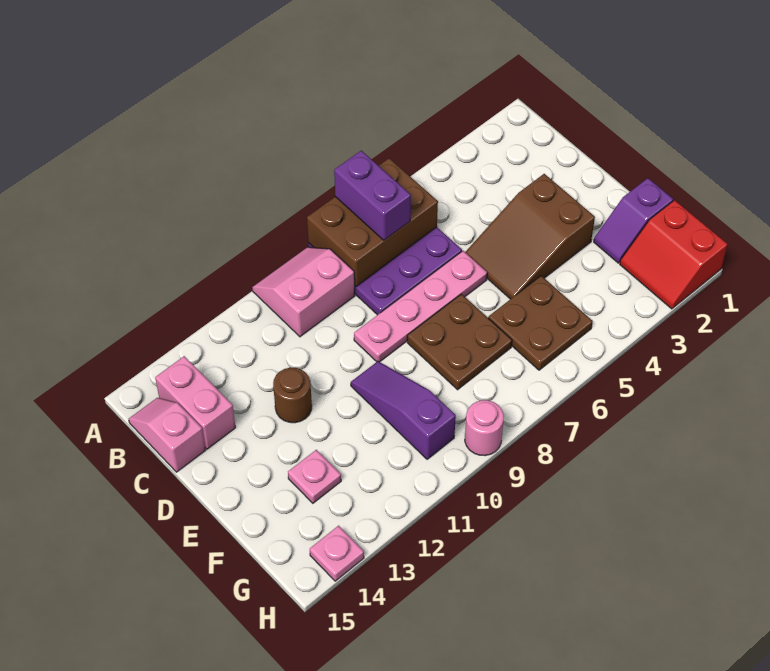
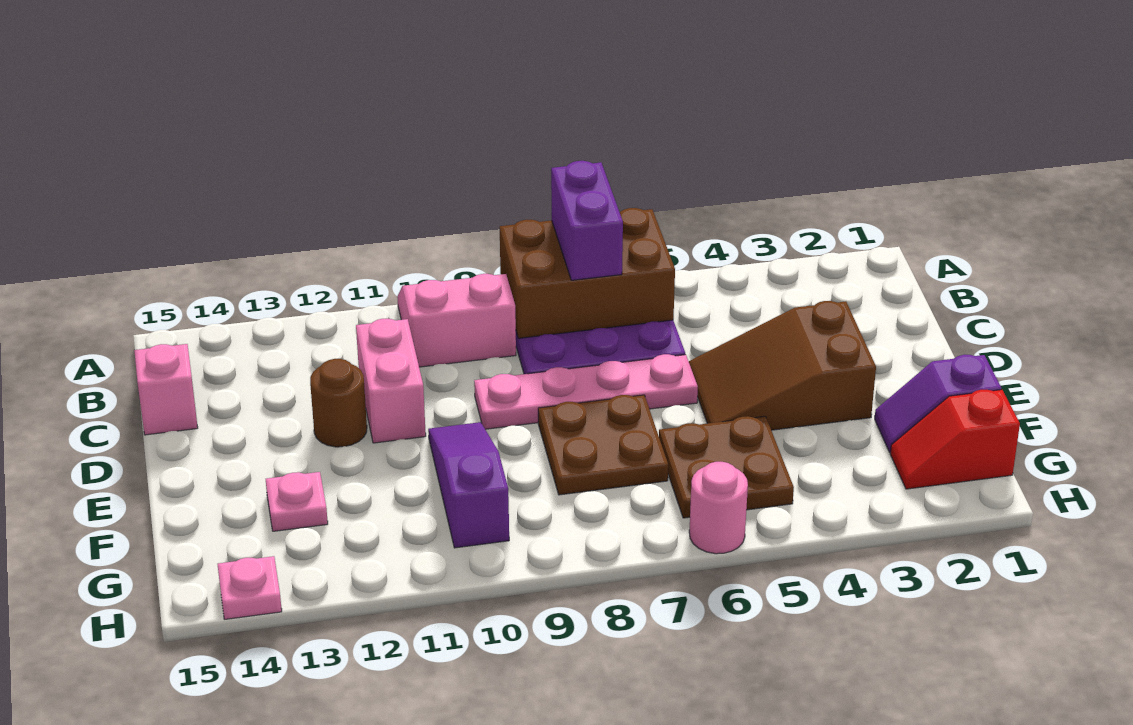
pink brick B14:C14 level 1 -> pink brick C11:D11 level 1
red slope G1:H2 level 1 top 1 -> red slope G1:G2 level 1 top 1
pink round brick H9 level 1 -> pink round brick H6 level 1

